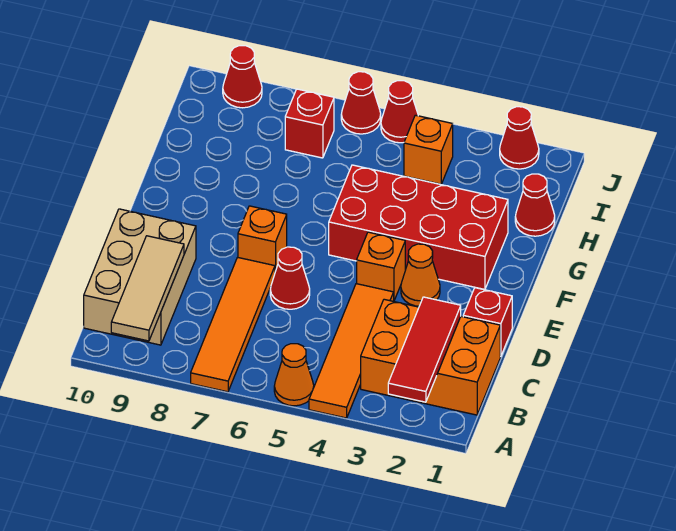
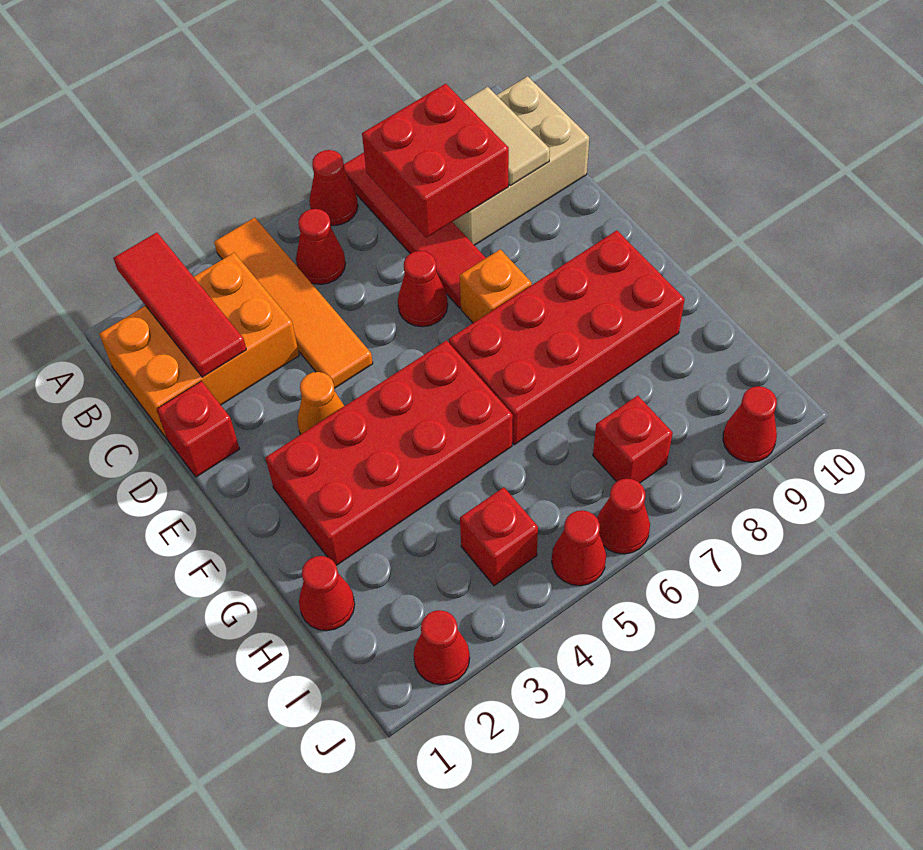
orange cone A5 level 1 -> none
none -> red cone A6 level 1
orange tile A7:D7 level 1 -> red tile A7:D7 level 1
tan tile A9:C9 level 2 -> tan tile B9:C9 level 2
none -> red cone B5 level 1
none -> red brick B7:C8 level 2
tan brick B9:D10 level 1 -> tan brick B8:C10 level 1
orange brick E4 level 1 -> none
none -> red brick F6:G9 level 1
orange brick I4 level 1 -> red brick I4 level 1

